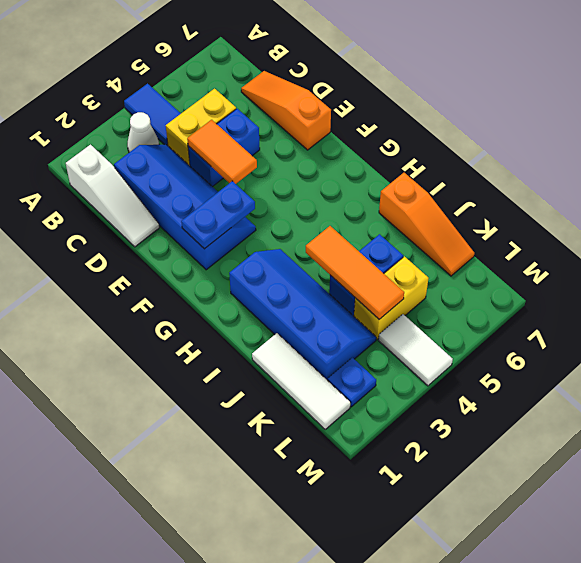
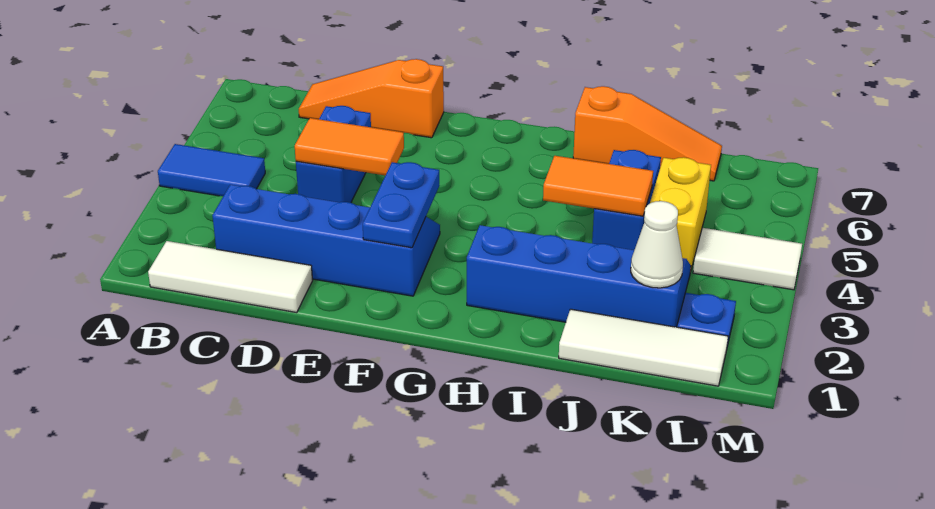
white slope B1:D1 level 1 top B -> white tile B1:D1 level 1
white cone B3 level 1 -> white cone K2 level 2
yellow brick C4:C5 level 1 -> none
orange tile I4:K4 level 2 -> orange tile I4:J4 level 2

